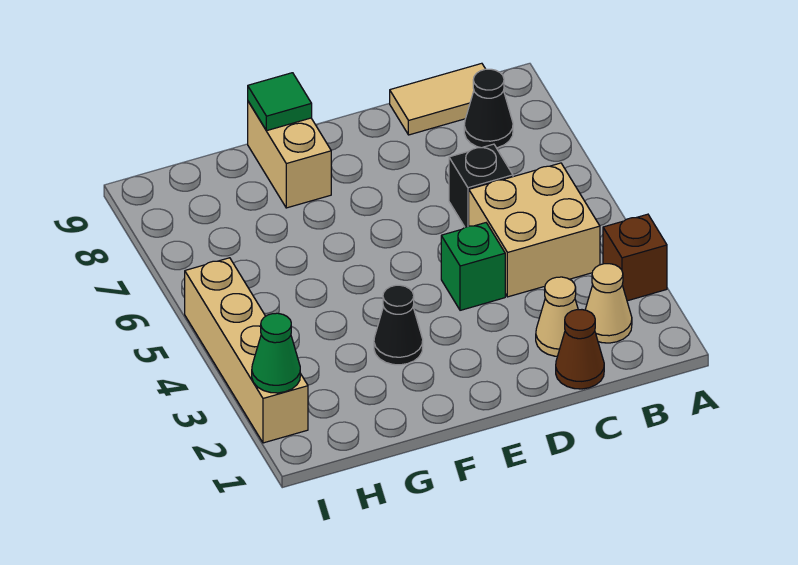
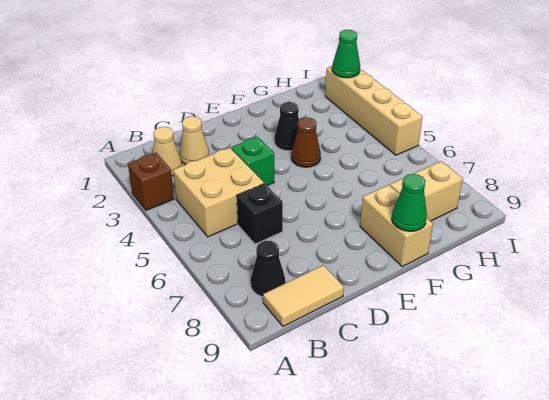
brown cone C1 level 1 -> brown cone F4 level 1
green tile F9 level 2 -> green cone F9 level 2
none -> tan brick G8:H8 level 1

